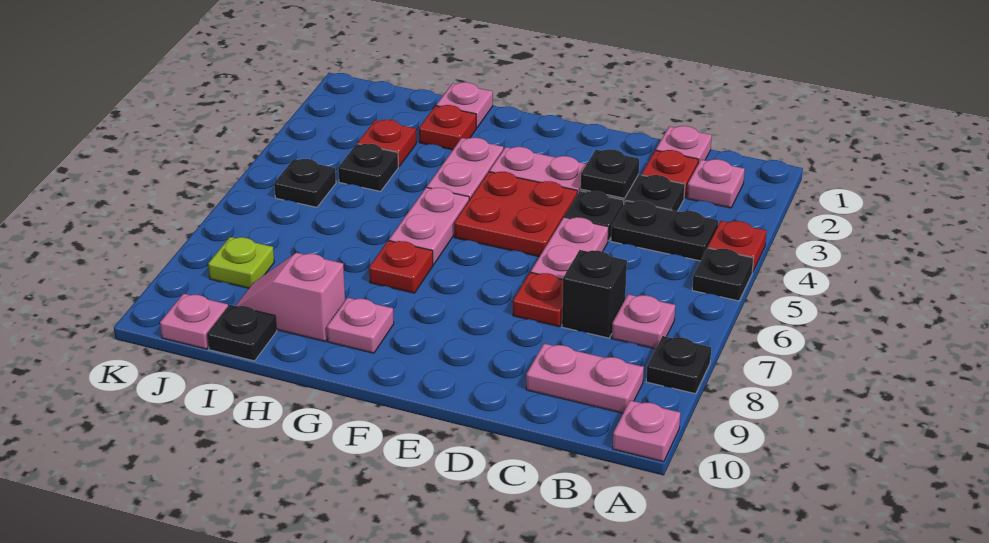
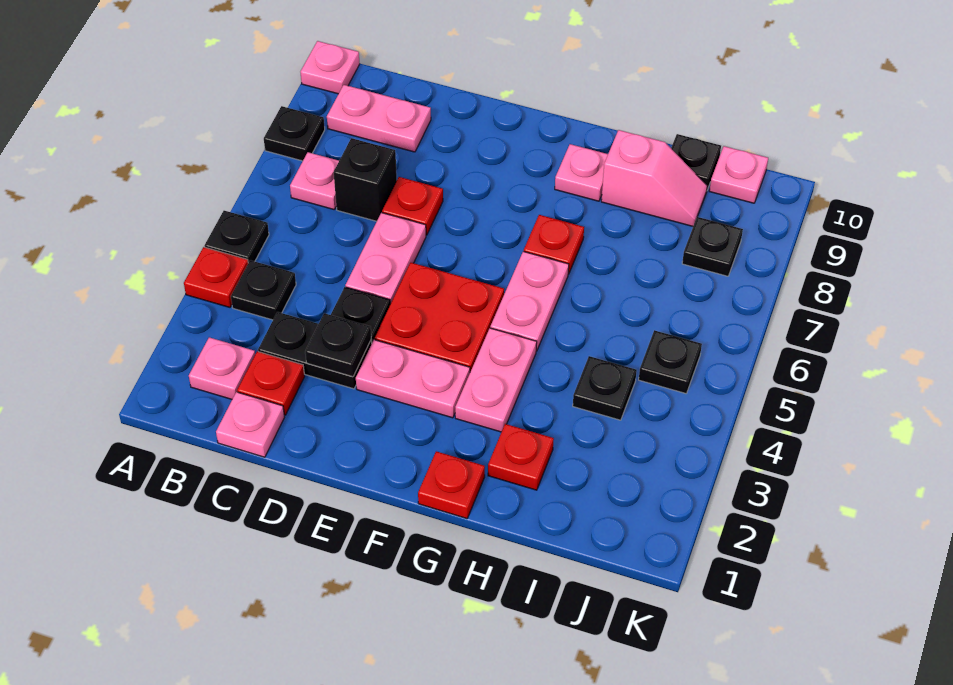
black plate B4:C4 level 1 -> black plate B4 level 1
pink plate H1 level 1 -> none
red plate I3 level 1 -> red plate G1 level 1
lime plate J8 level 1 -> black plate J8 level 1

